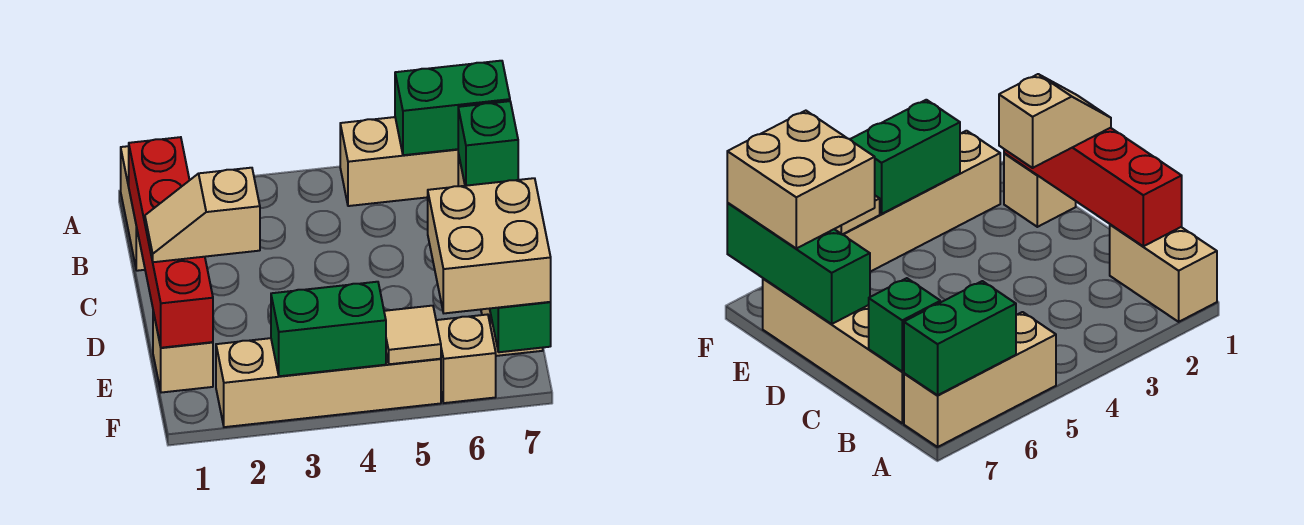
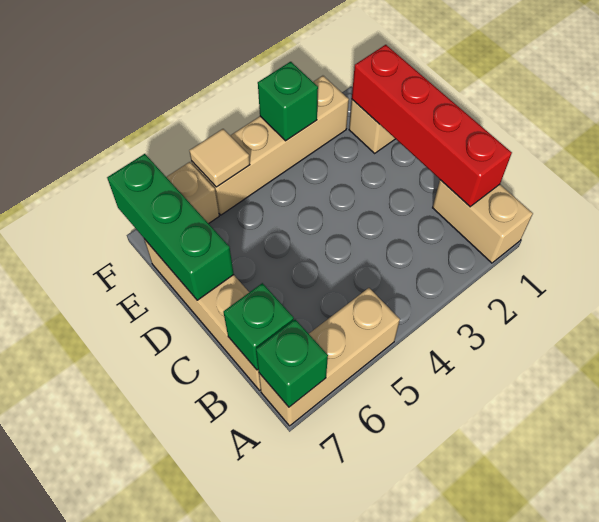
green brick A6:A7 level 2 -> green brick A7 level 2
tan slope D1:D2 level 3 top 2 -> none
tan brick E6:F7 level 3 -> none
green brick F3:F4 level 2 -> green brick F3 level 2

